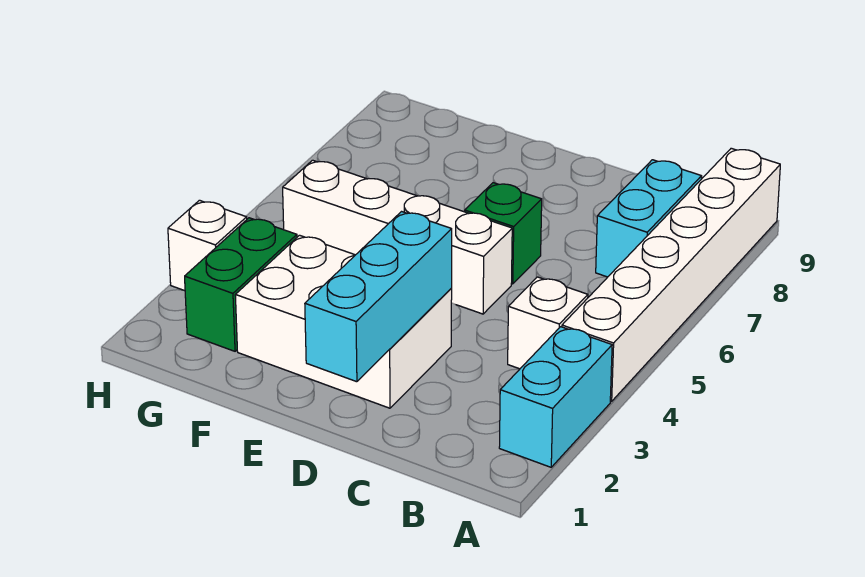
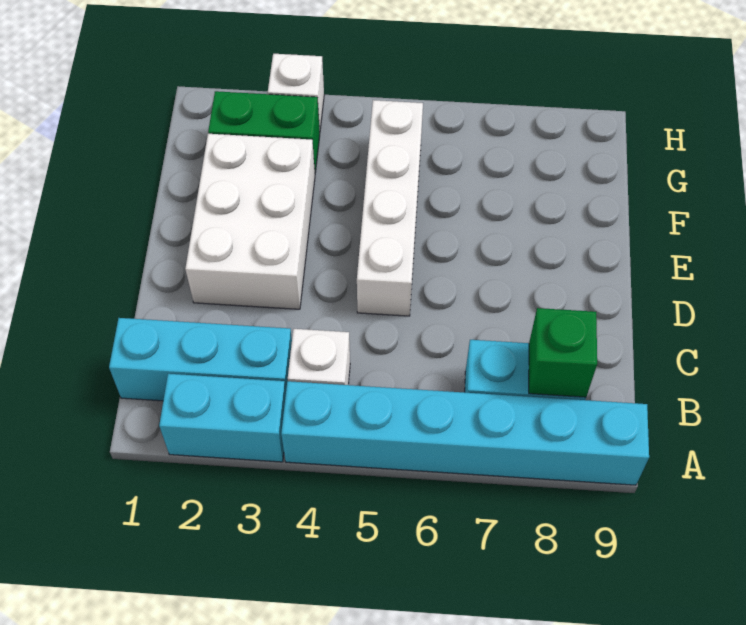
white brick A4:A9 level 1 -> cyan brick A4:A9 level 1
cyan brick D1:D3 level 2 -> cyan brick B1:B3 level 1
green brick D6 level 1 -> green brick B8 level 2

